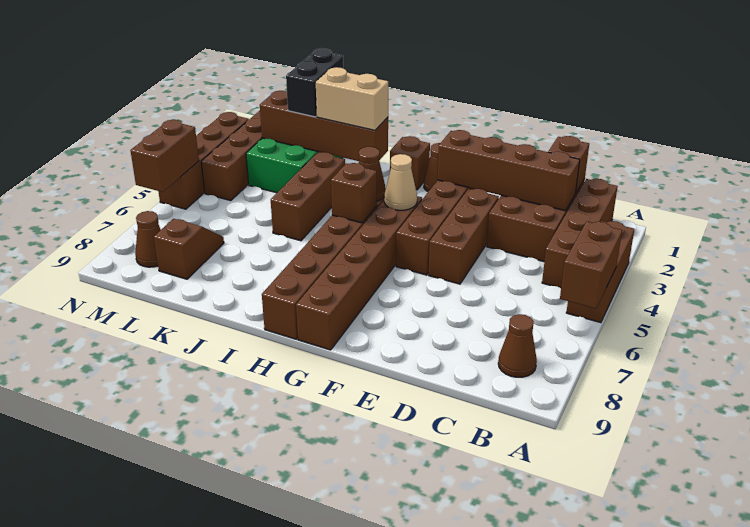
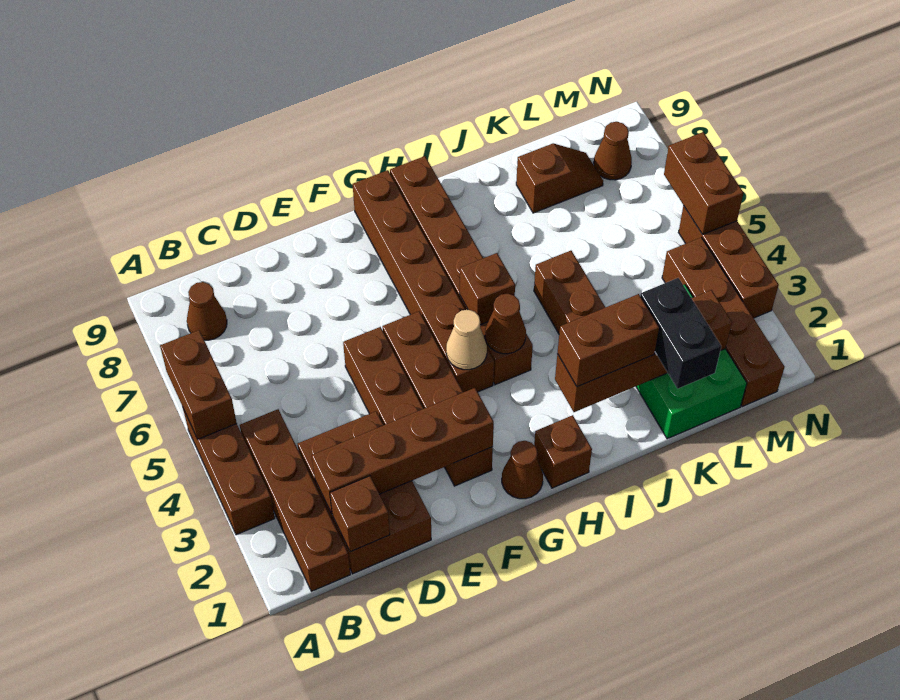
tan brick I2:J2 level 3 -> brown brick I2:J2 level 3
brown slope L7:L8 level 1 top 8 -> brown slope K8:L8 level 1 top K
brown brick N2:N5 level 1 -> brown brick N3:N5 level 1

